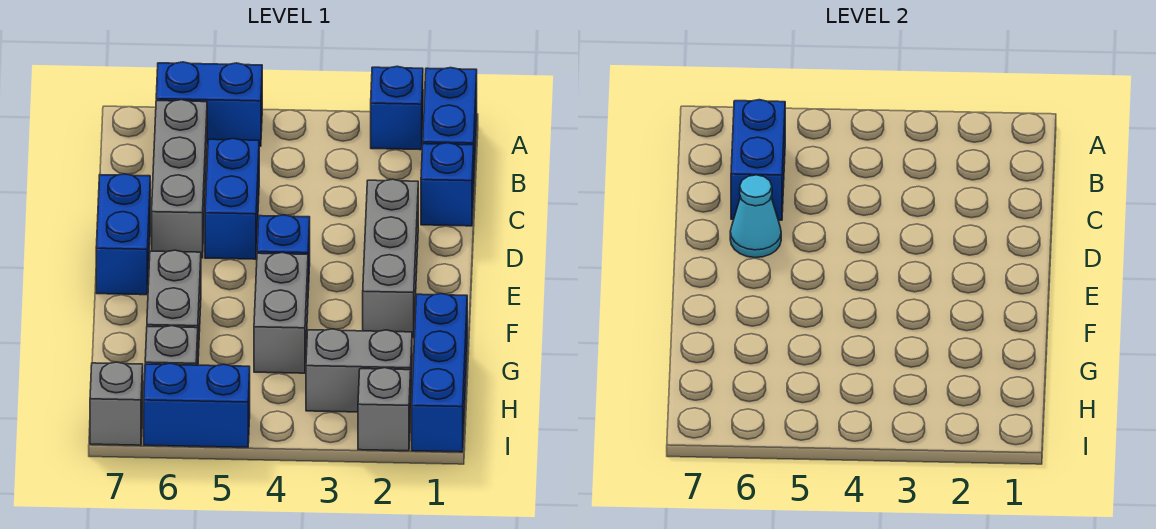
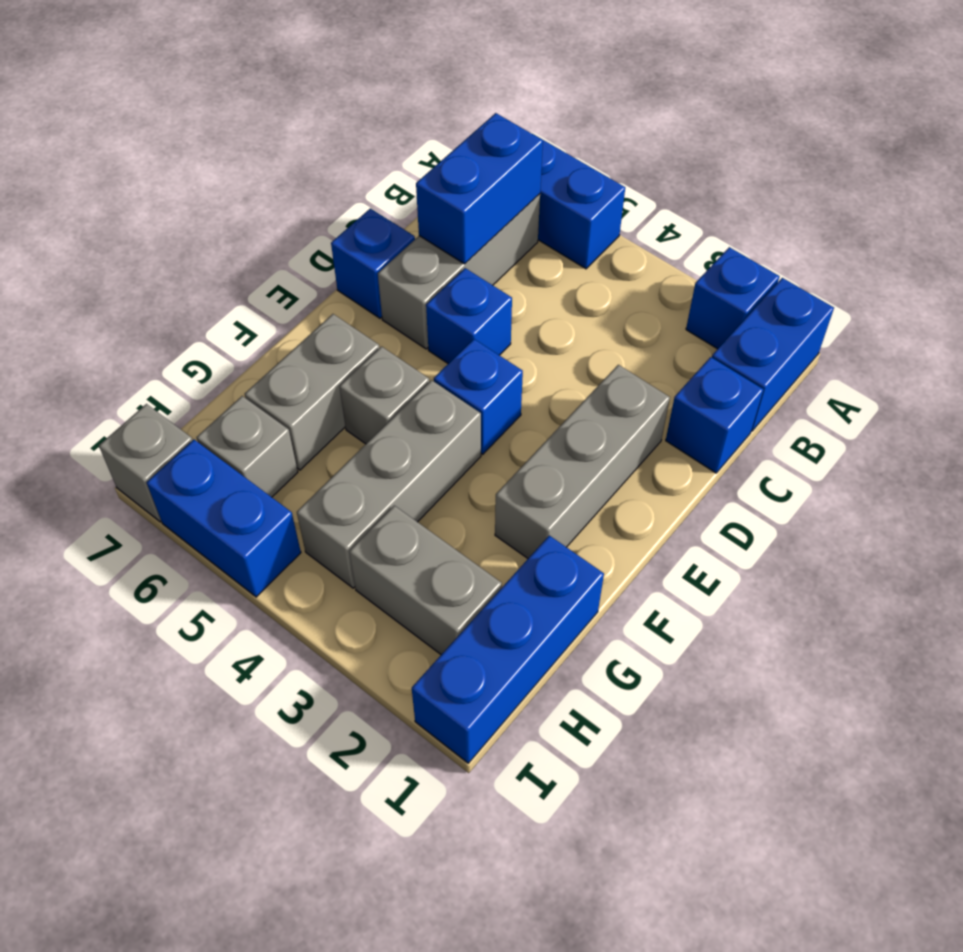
blue brick C5:D5 level 1 -> blue brick D5 level 1
cyan cone D6 level 2 -> none
blue brick D7:E7 level 1 -> blue brick D7 level 1
grey brick F4:G4 level 1 -> grey brick F4:H4 level 1
grey brick I2 level 1 -> grey brick F5 level 1

